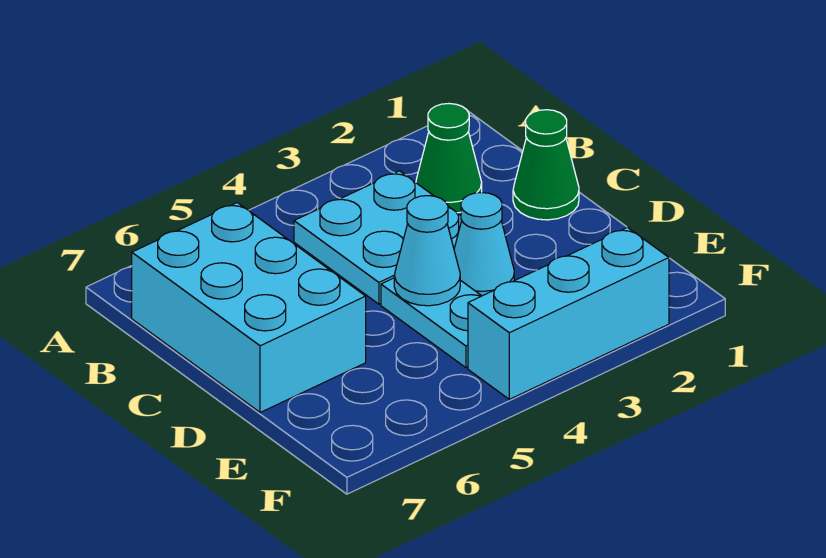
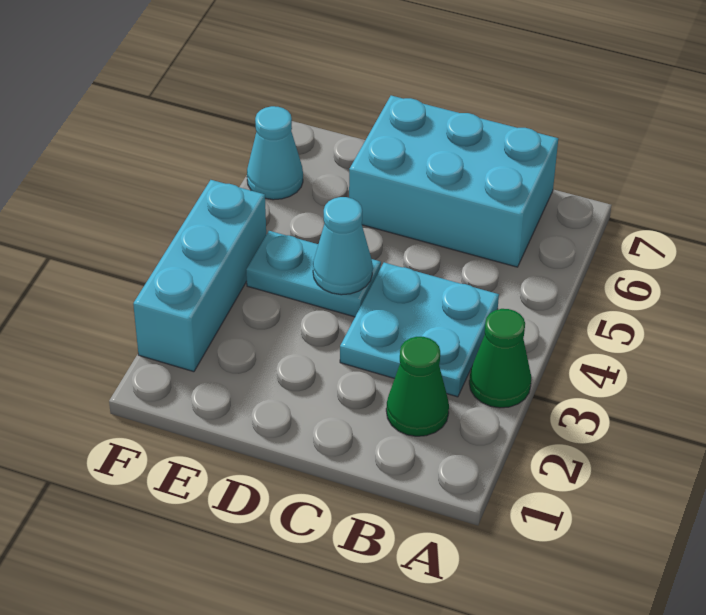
green cone C1 level 1 -> green cone A3 level 1
cyan cone D3 level 1 -> cyan cone F6 level 1

